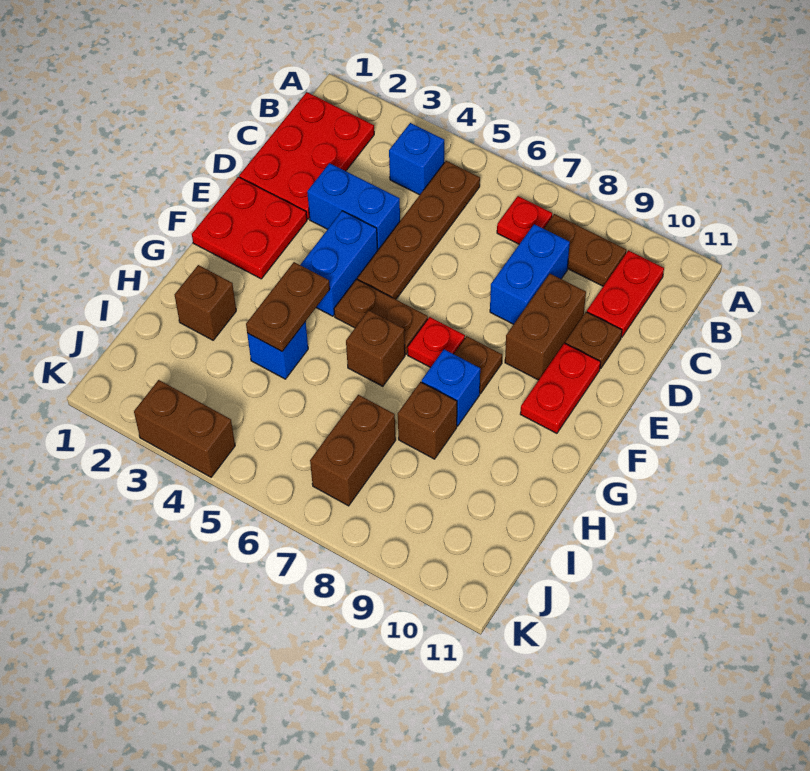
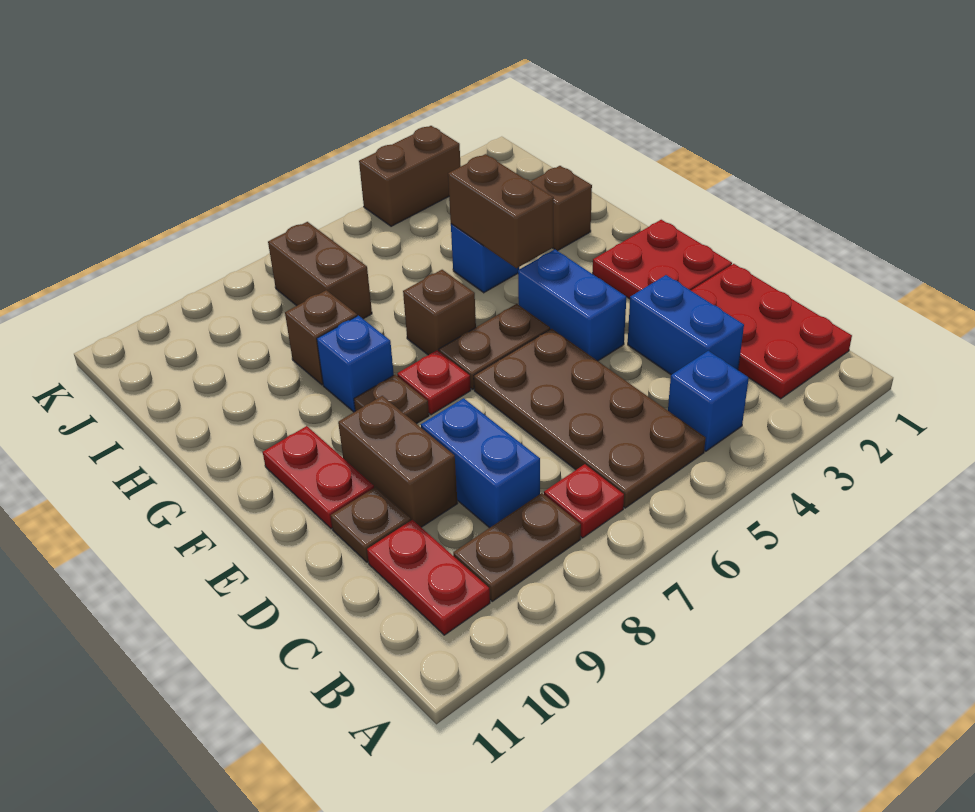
brown plate B5:E5 level 1 -> brown plate B5:E6 level 1
blue brick D3:D4 level 1 -> blue brick C3:D3 level 1
brown plate G4:H4 level 2 -> brown brick G4:H4 level 2

